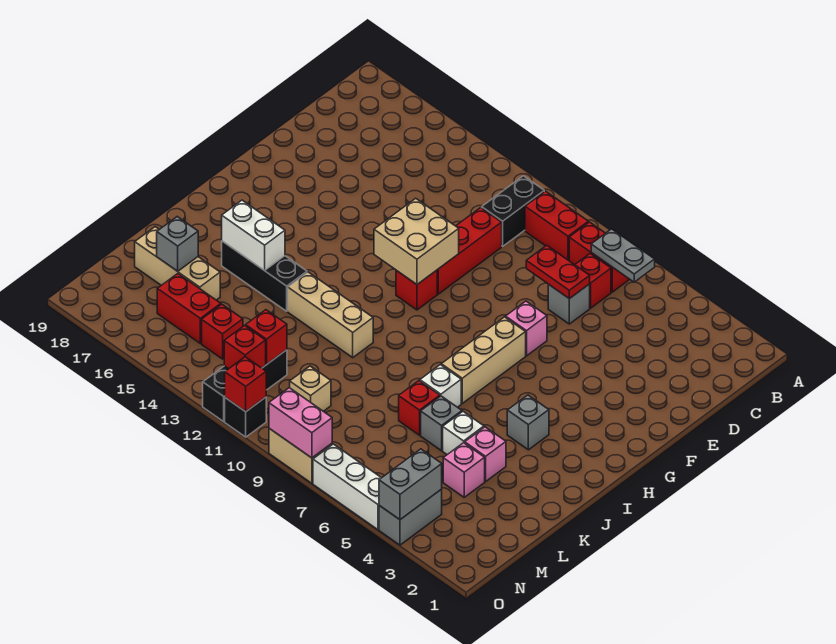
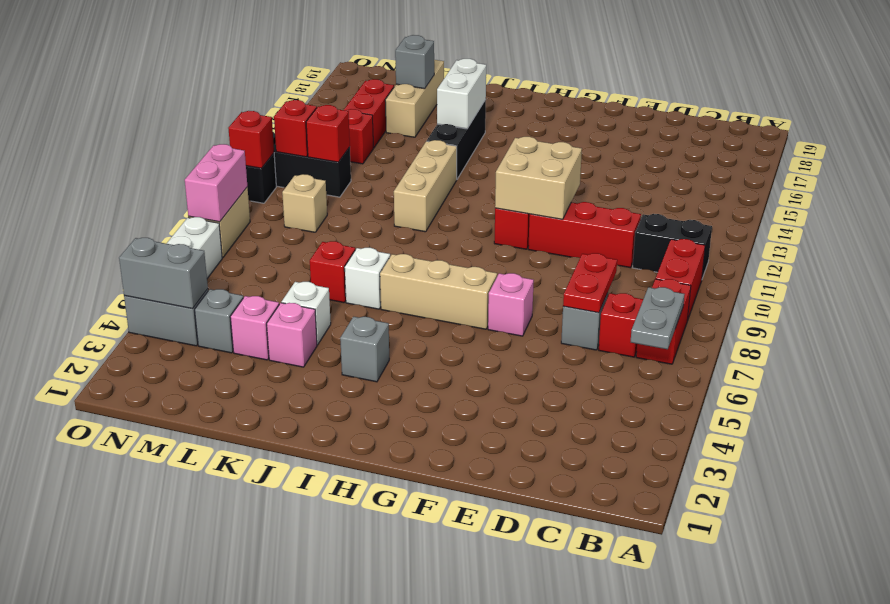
grey brick K6 level 1 -> grey brick M4 level 1

